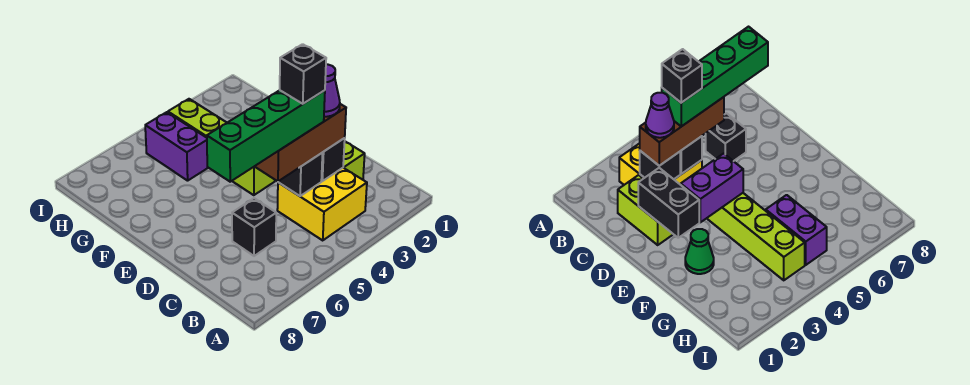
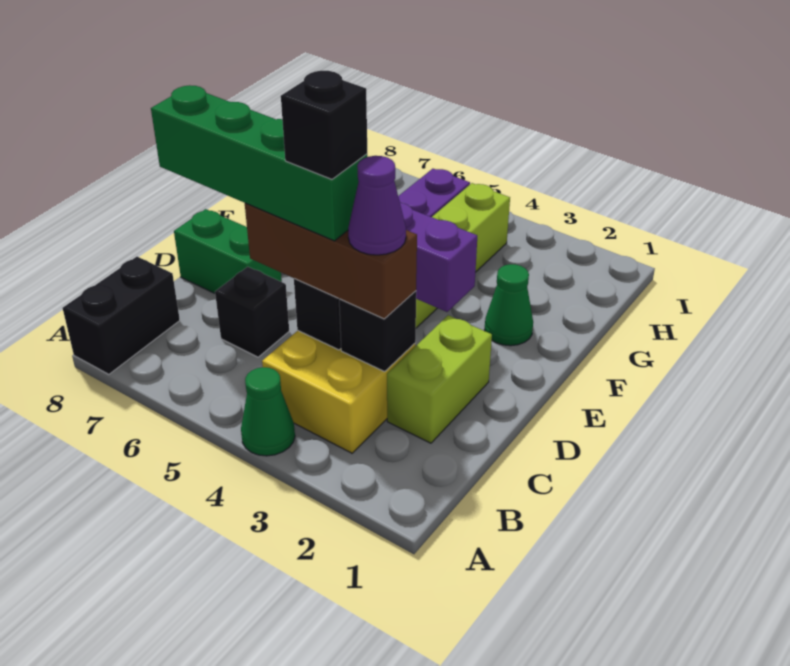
none -> green cone A4 level 1
black brick D2:E2 level 2 -> black brick A8:B8 level 1
none -> green brick D7:D8 level 1

